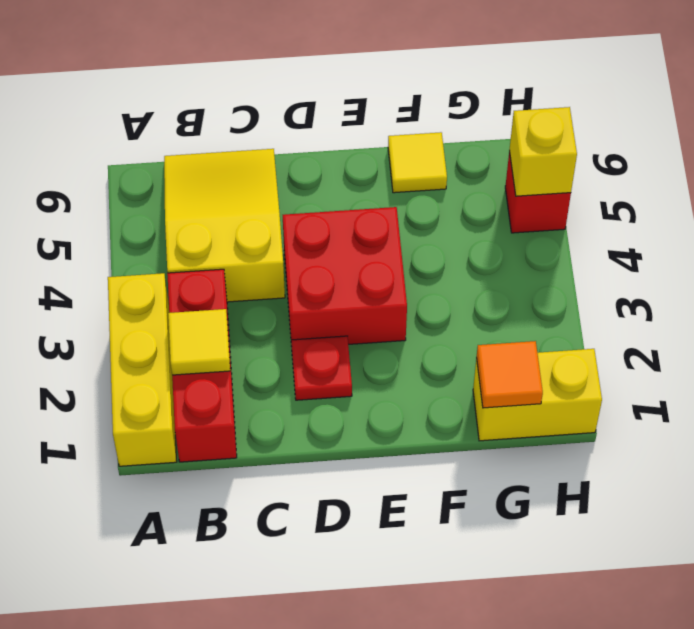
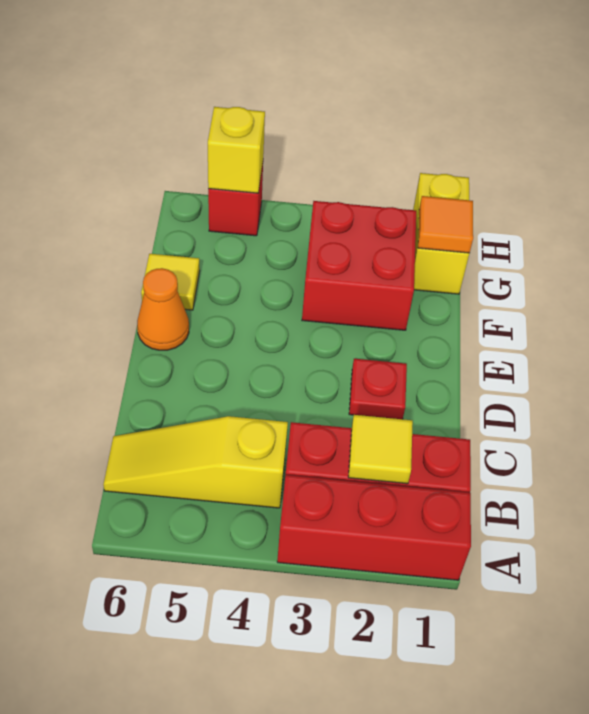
yellow brick A1:A3 level 1 -> red brick A1:A3 level 1
yellow slope B4:C6 level 1 top 4 -> yellow slope B4:B6 level 1 top 4
red brick D3:E4 level 1 -> red brick F2:G3 level 1
none -> orange cone E6 level 1

